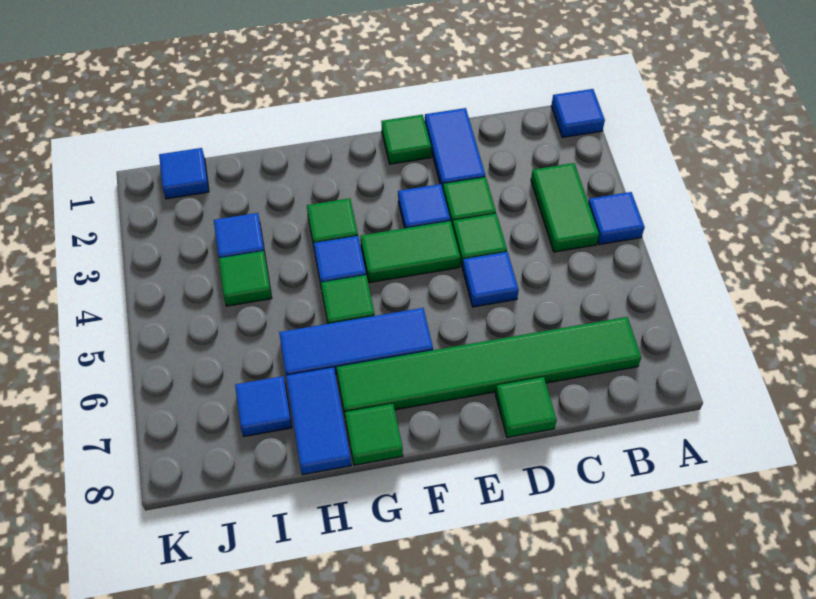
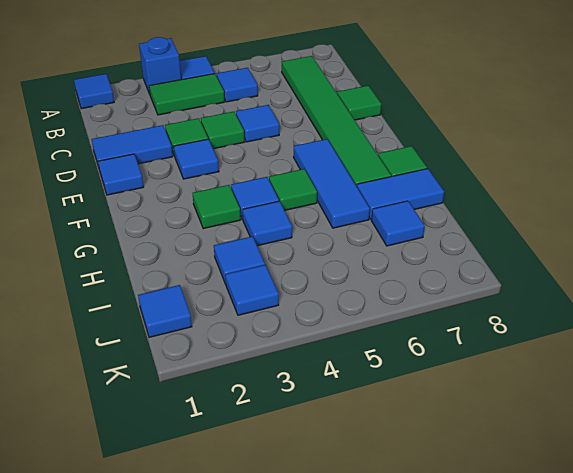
none -> blue brick A3 level 1
none -> blue tile B5 level 1
green tile E1 level 1 -> blue tile E1 level 1
green tile E4:F4 level 1 -> none
none -> blue tile H4 level 1
green tile I4 level 1 -> none
none -> blue tile J3 level 1

